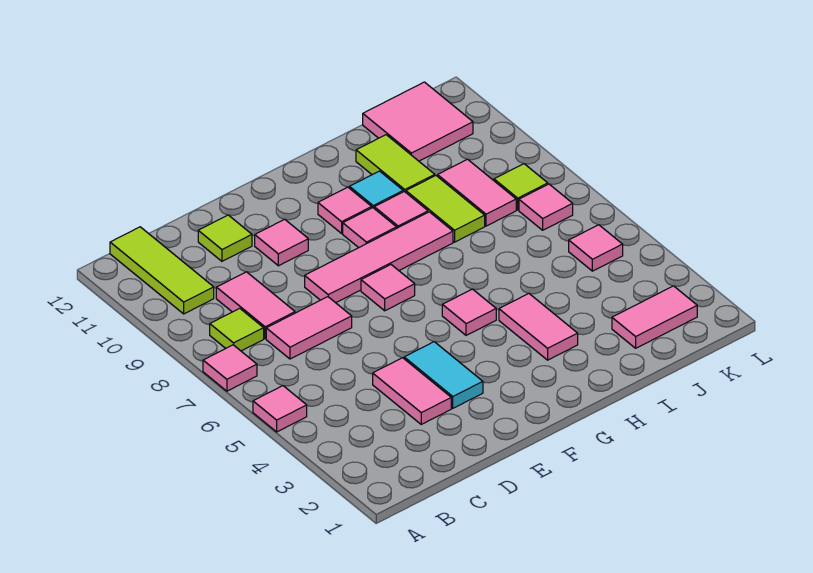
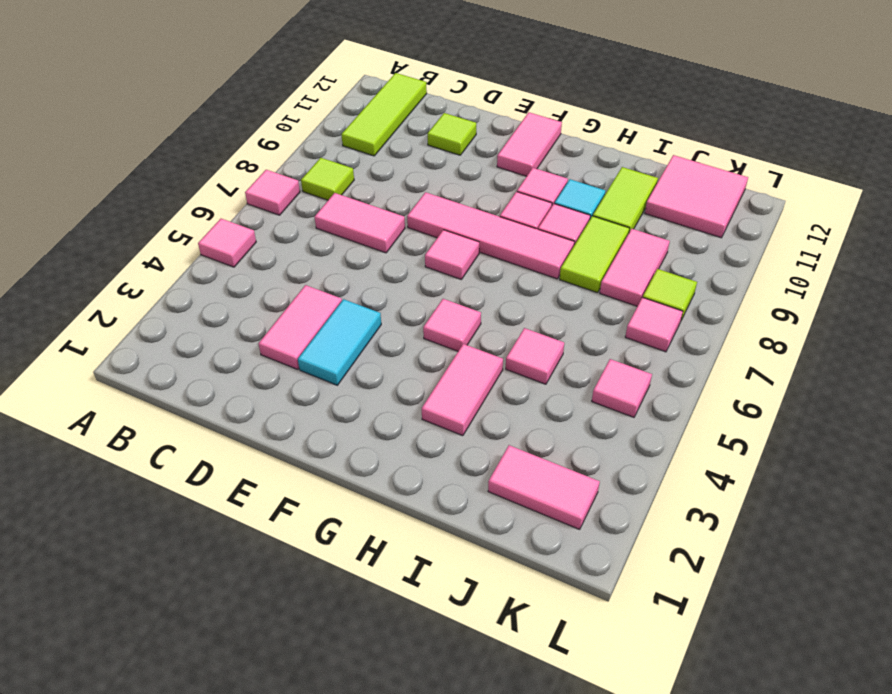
pink tile C8:C9 level 1 -> pink tile F11:F12 level 1
pink tile E10 level 1 -> pink tile I5 level 1

